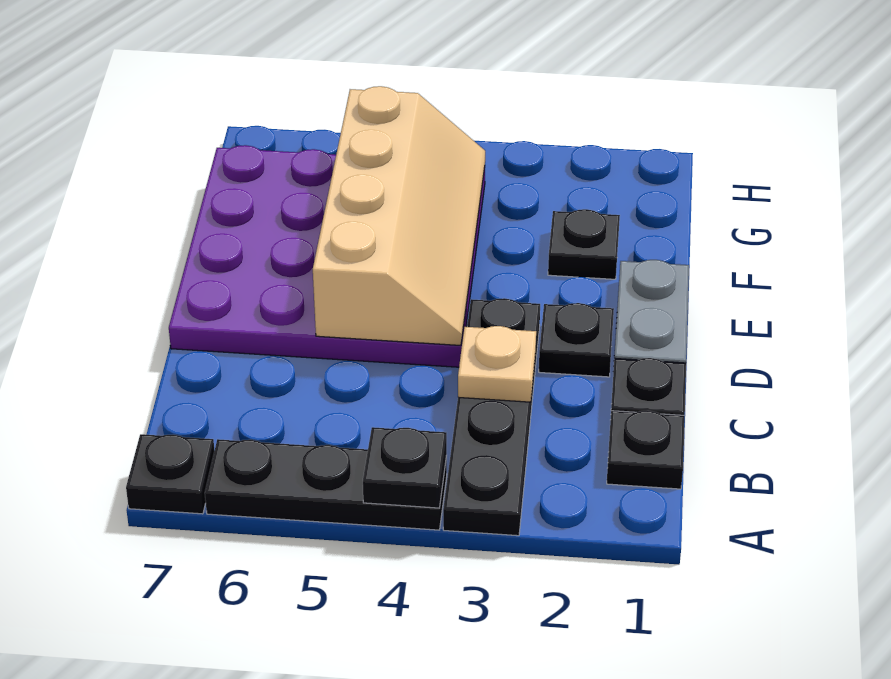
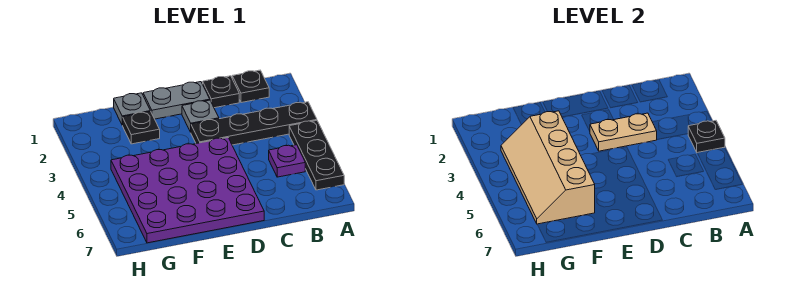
black plate A7 level 1 -> none
none -> purple plate B5 level 1
tan plate C3 level 2 -> tan plate C3:D3 level 2
black plate D2 level 1 -> grey plate D2 level 1
tan slope D4:G5 level 2 top 5 -> tan slope F3:G6 level 2 top F
none -> grey plate F1 level 1

